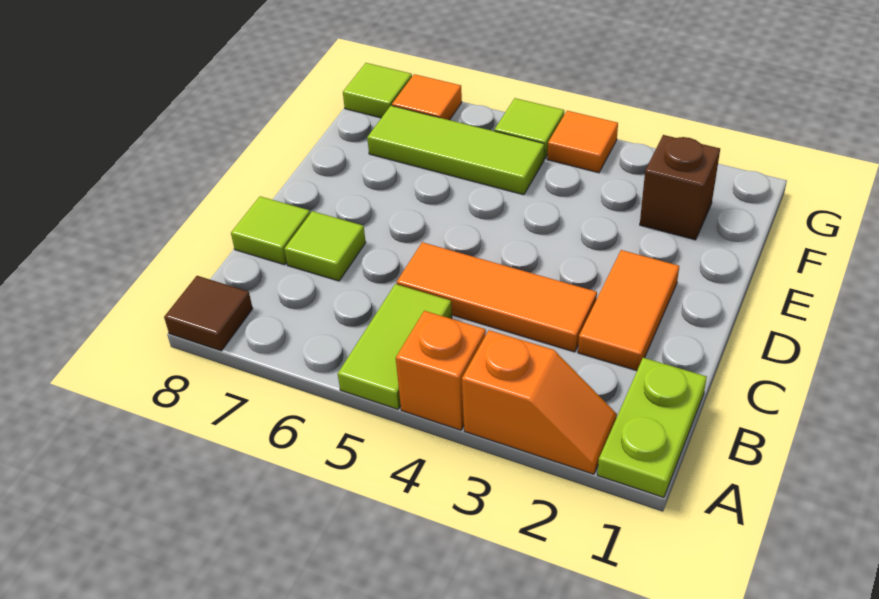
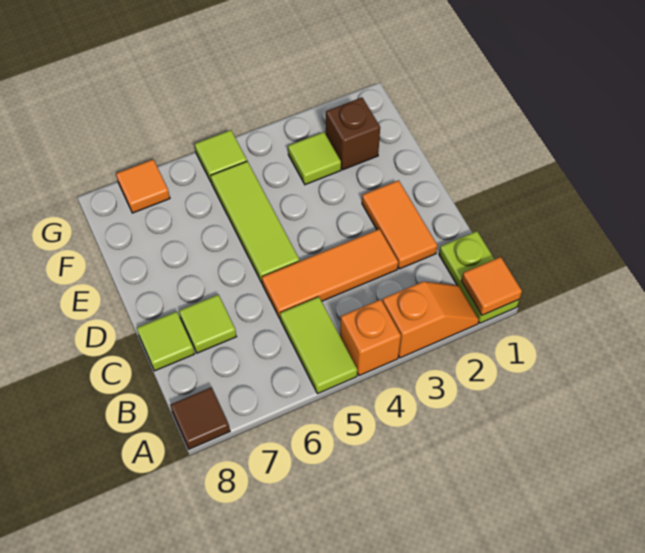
lime tile F5:F7 level 1 -> lime tile D5:F5 level 1
orange tile G4 level 1 -> orange tile A1 level 2
lime tile G8 level 1 -> lime tile F3 level 1

